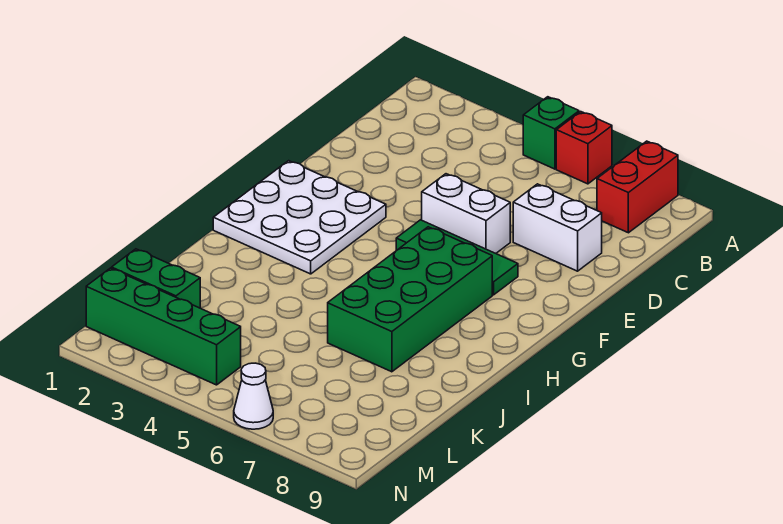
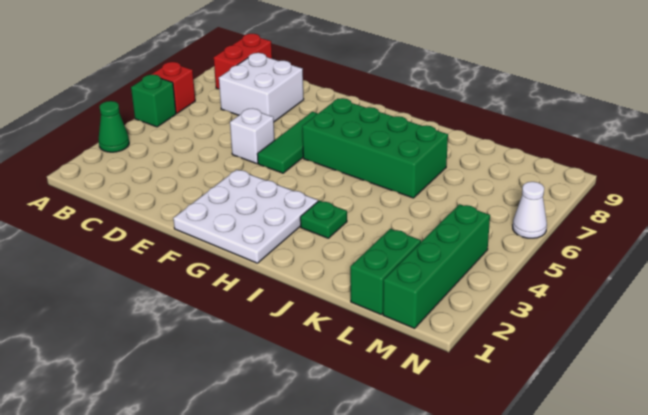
none -> green cone A3 level 1
red brick A8:B8 level 1 -> red brick B8:B9 level 1
white brick D7:D8 level 1 -> white brick C7:D8 level 1
white brick E5:E6 level 1 -> white brick E5 level 1
none -> green plate I3 level 1

